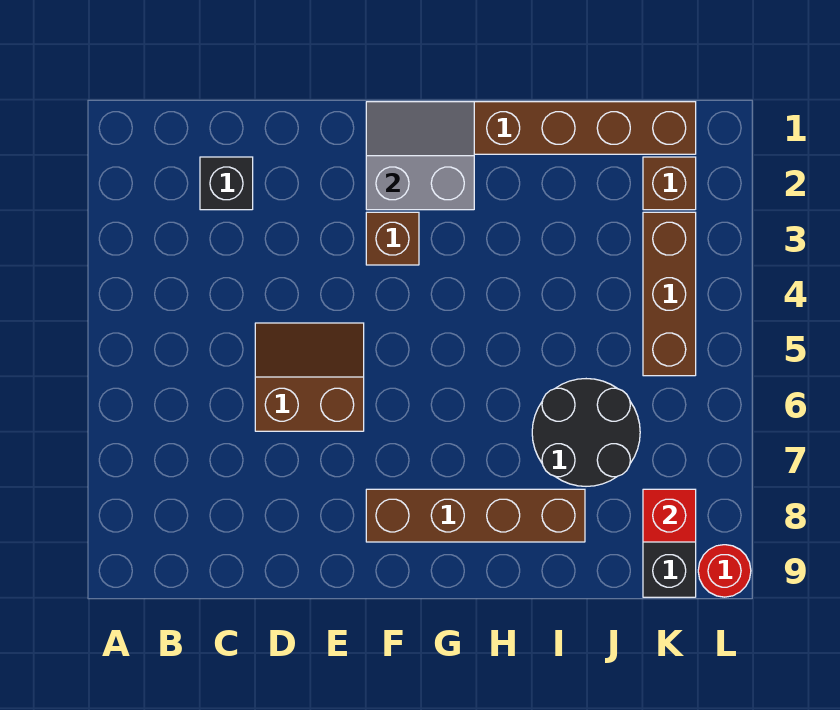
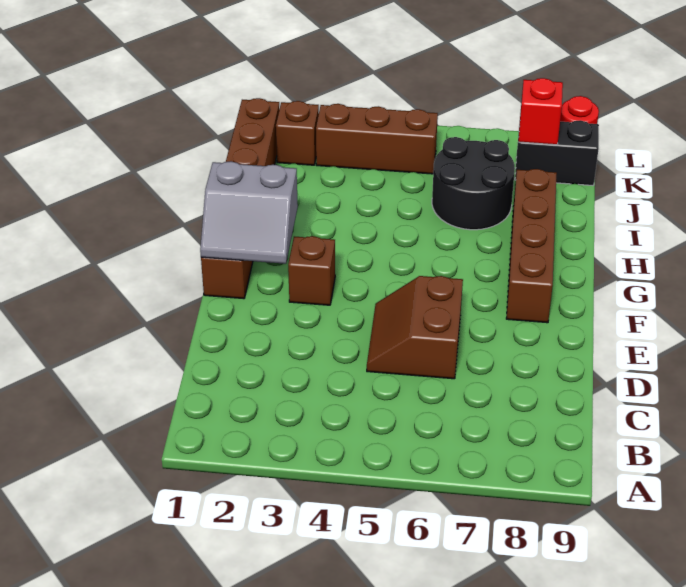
black brick C2 level 1 -> none
grey slope F1:G2 level 2 top 2 -> grey slope F1:G2 level 2 top G

